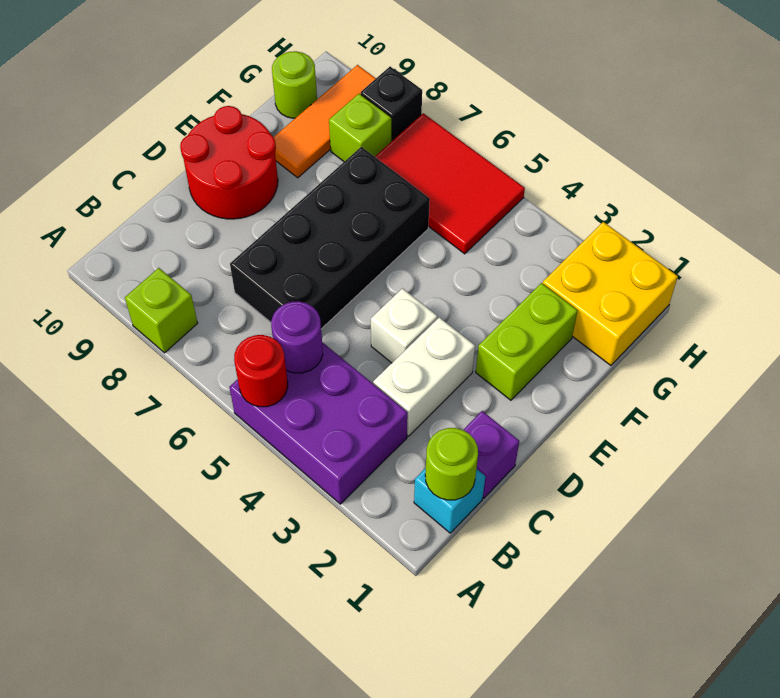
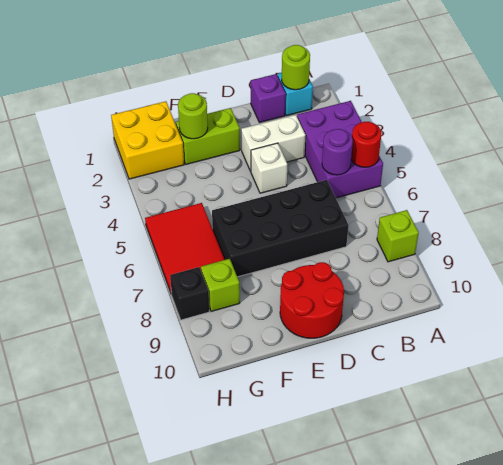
orange tile F9:H9 level 1 -> none
lime round brick G10 level 1 -> lime round brick F2 level 2

